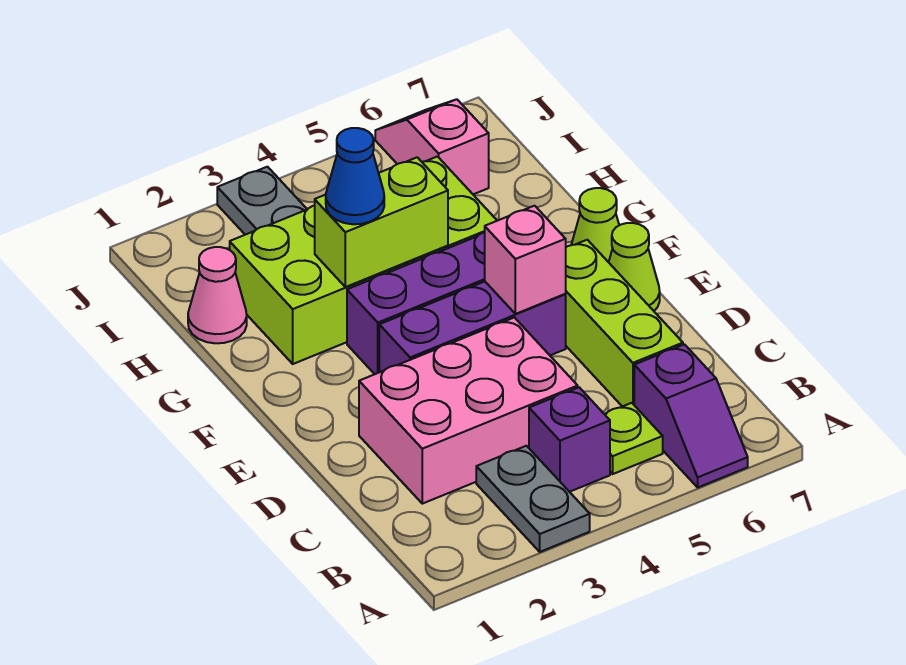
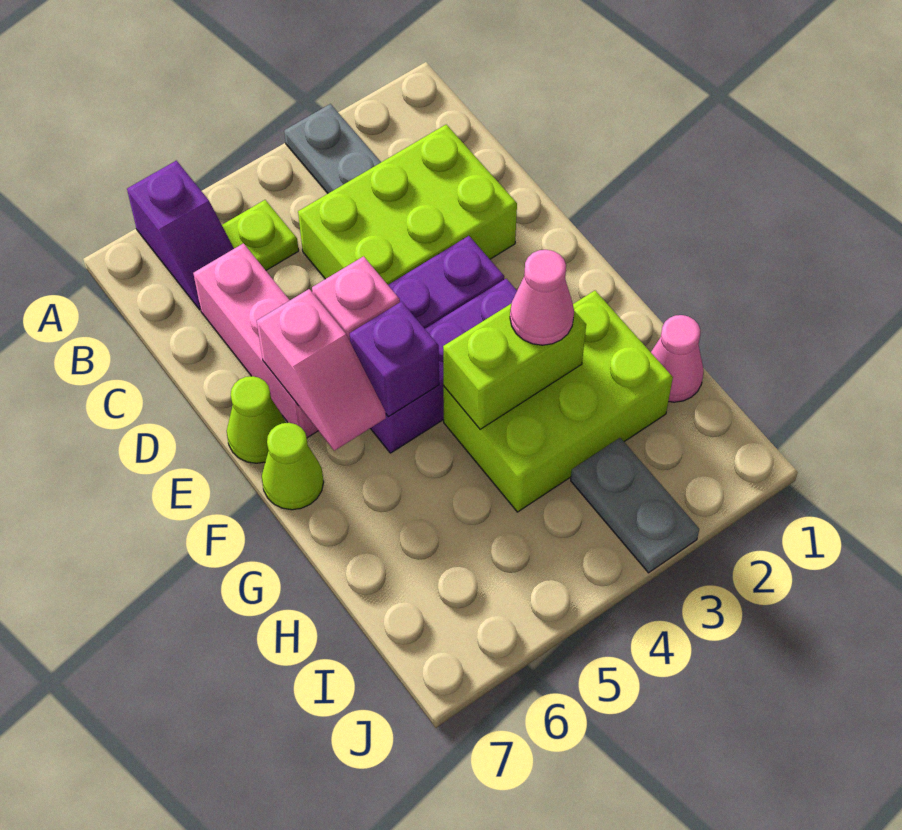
purple slope A6:B6 level 1 top B -> purple slope A6:B6 level 1 top A
purple brick B4 level 1 -> purple brick F5 level 2
pink brick C2:D4 level 1 -> lime brick C2:D4 level 1
lime brick C6:E6 level 1 -> pink brick C6:E6 level 1
lime brick G2:H5 level 1 -> lime brick G2:H4 level 1
blue cone G3 level 3 -> pink cone G3 level 3
pink slope I6:J6 level 1 top I -> pink slope E6:F6 level 2 top E

